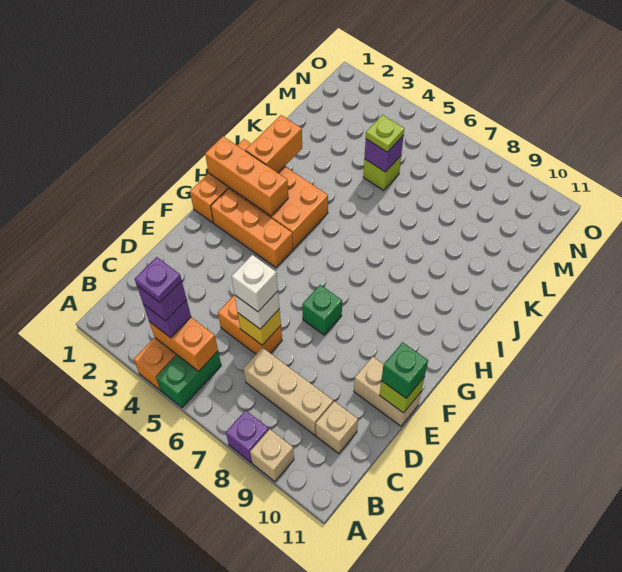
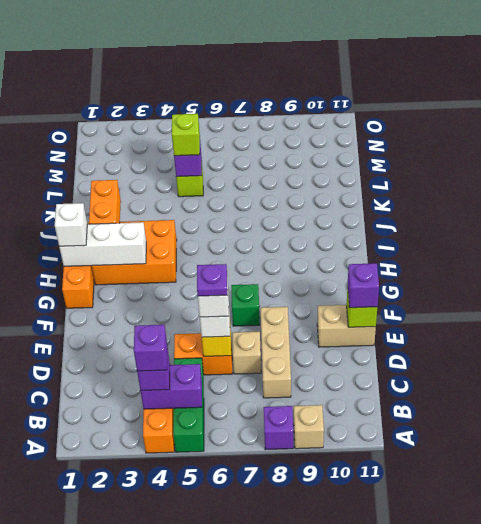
green brick A5:B5 level 1 -> green brick A5:C5 level 1
orange brick B4:B5 level 2 -> purple brick B4:B5 level 2
purple plate B4 level 5 -> purple plate D6 level 5
tan brick C7:C9 level 1 -> tan brick C8:E8 level 1
tan brick C10 level 1 -> tan brick D7 level 1
green brick E11 level 3 -> purple brick E11 level 3
orange brick G2:G4 level 1 -> none
orange brick H1:H3 level 2 -> white brick H1:H3 level 2
none -> white brick H1 level 3
lime plate L5 level 3 -> lime brick L5 level 3

